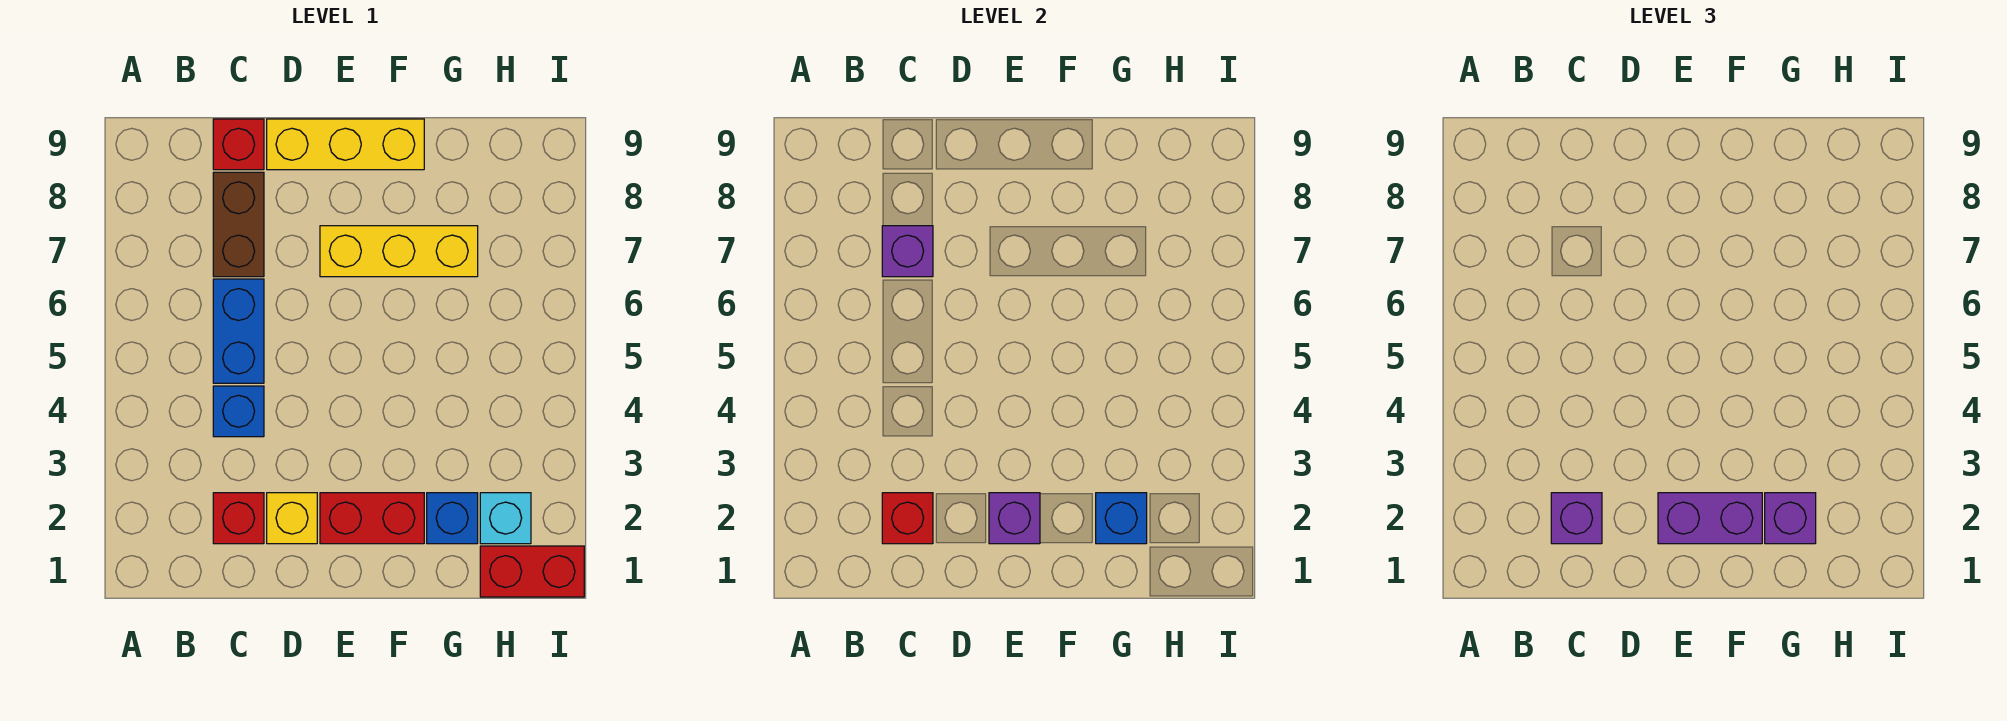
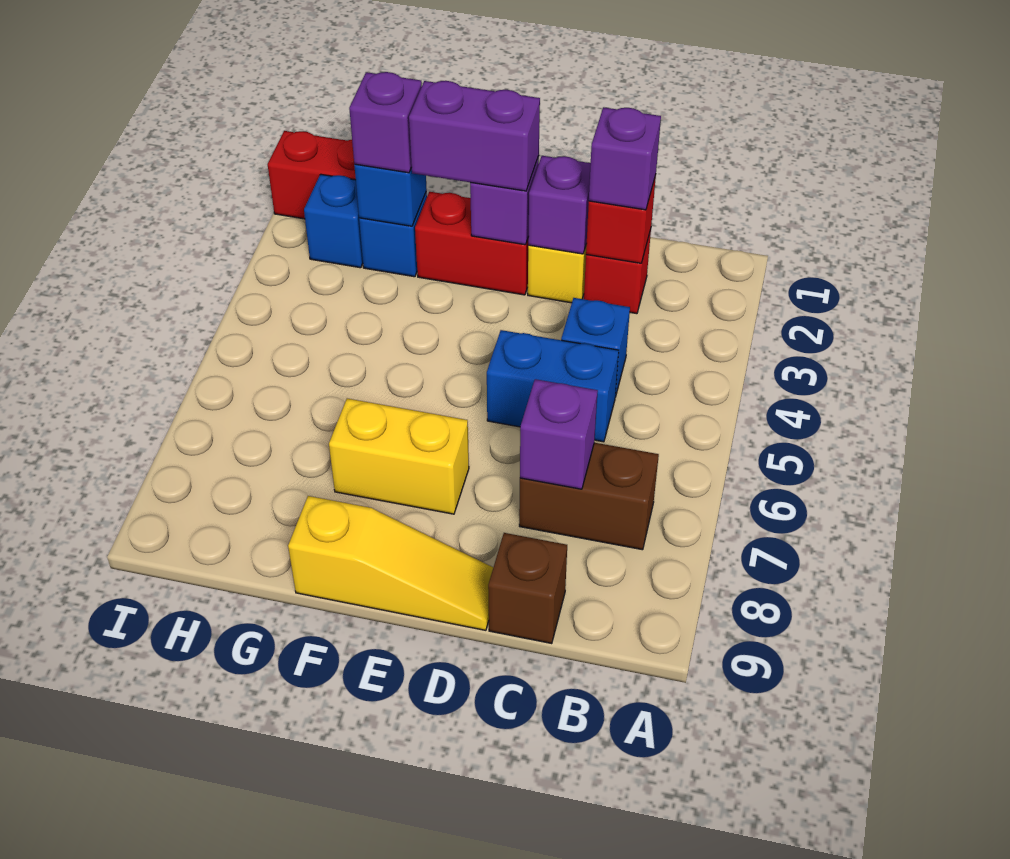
blue brick C5:C6 level 1 -> blue brick C5:D5 level 1
brown brick C7:C8 level 1 -> brown brick B7:C7 level 1
red brick C9 level 1 -> brown brick C9 level 1
none -> purple brick D2 level 2
yellow brick D9:F9 level 1 -> yellow slope D9:F9 level 1 top F
yellow brick E7:G7 level 1 -> yellow brick E7:F7 level 1
cyan brick H2 level 1 -> blue brick H2 level 1

